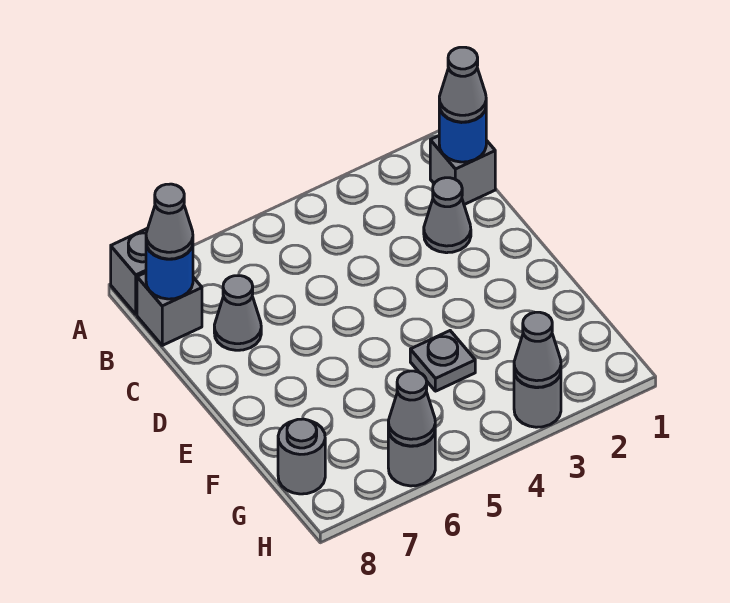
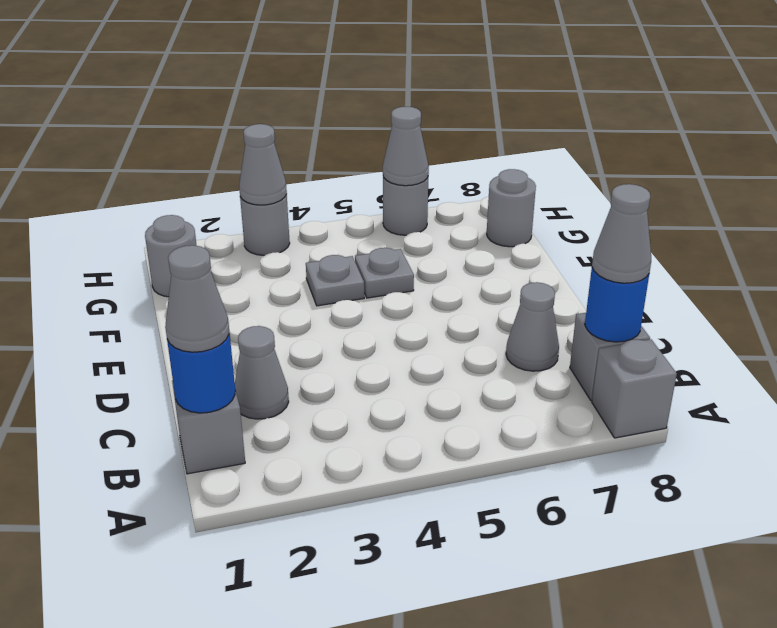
none -> grey plate F5 level 1
none -> grey round brick G1 level 1

